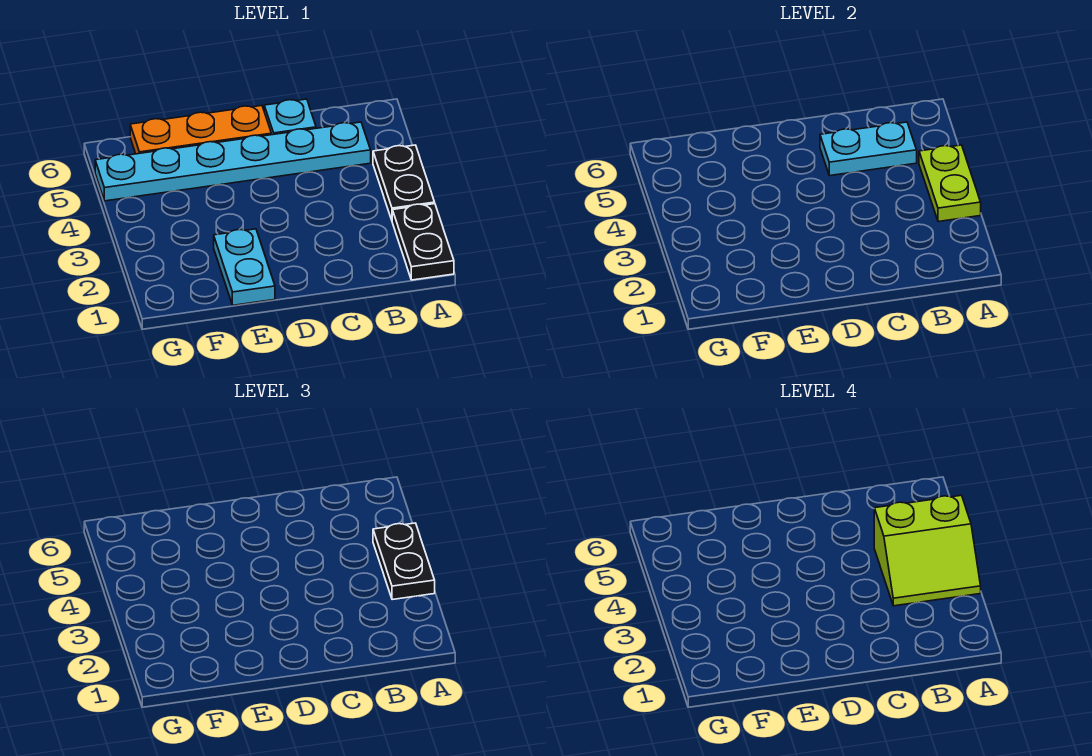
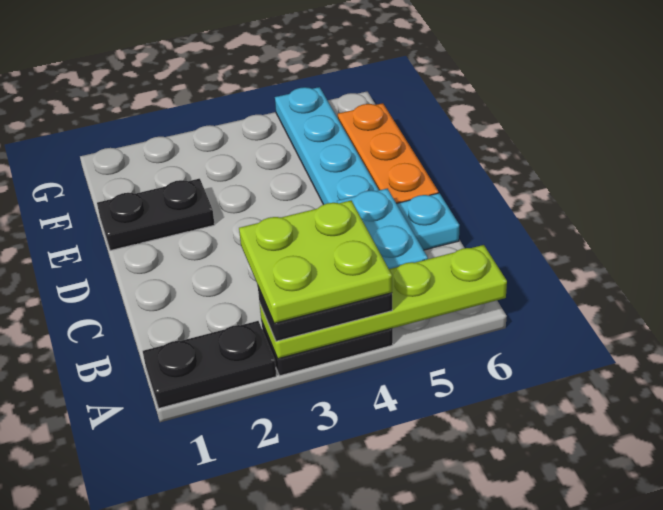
lime plate A3:A4 level 2 -> lime plate A3:A6 level 2
lime slope A3:B4 level 4 top 4 -> lime plate A3:B4 level 4
cyan plate E1:E2 level 1 -> black plate E1:E2 level 1

